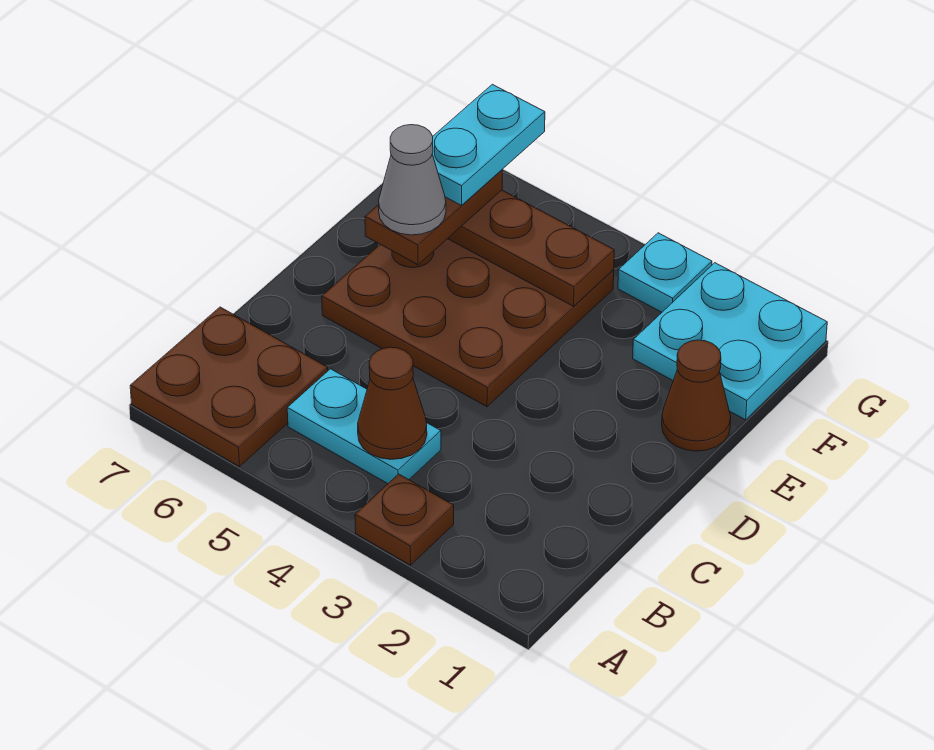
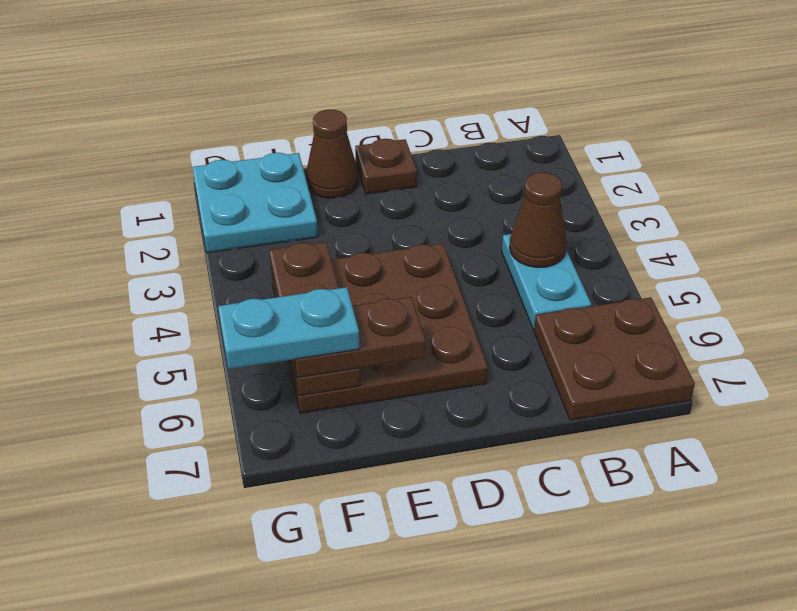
brown plate A3 level 1 -> brown plate D1 level 1
grey cone E6 level 4 -> none
cyan plate G3 level 1 -> none

